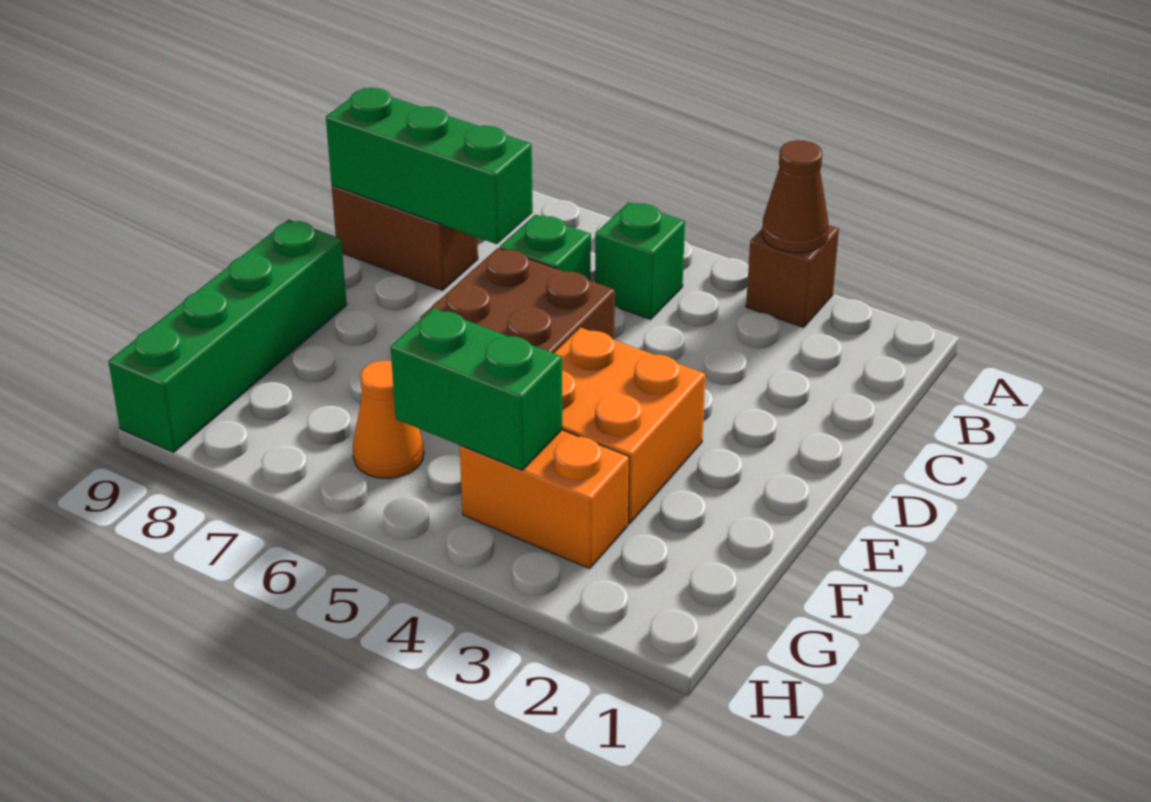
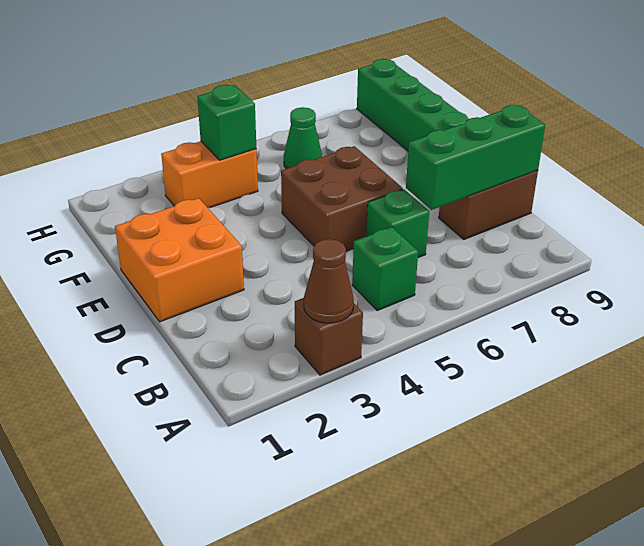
orange brick E3:F4 level 1 -> orange brick D1:E2 level 1
green brick G4:G5 level 2 -> green brick G4 level 2
orange cone G6 level 1 -> green cone G6 level 1

